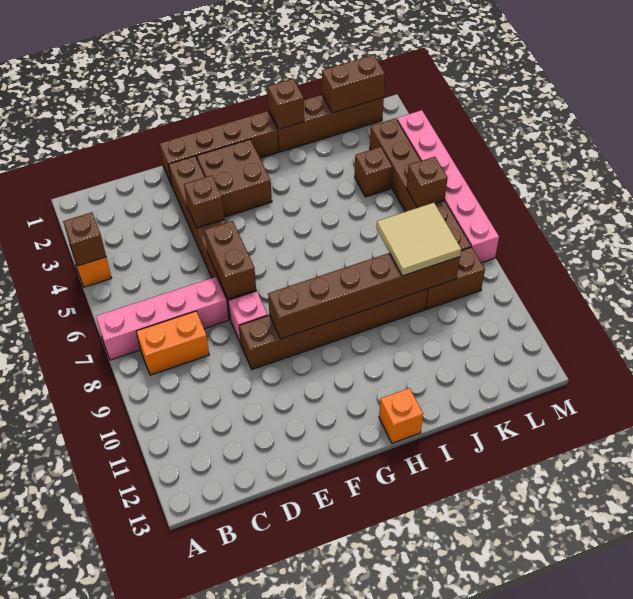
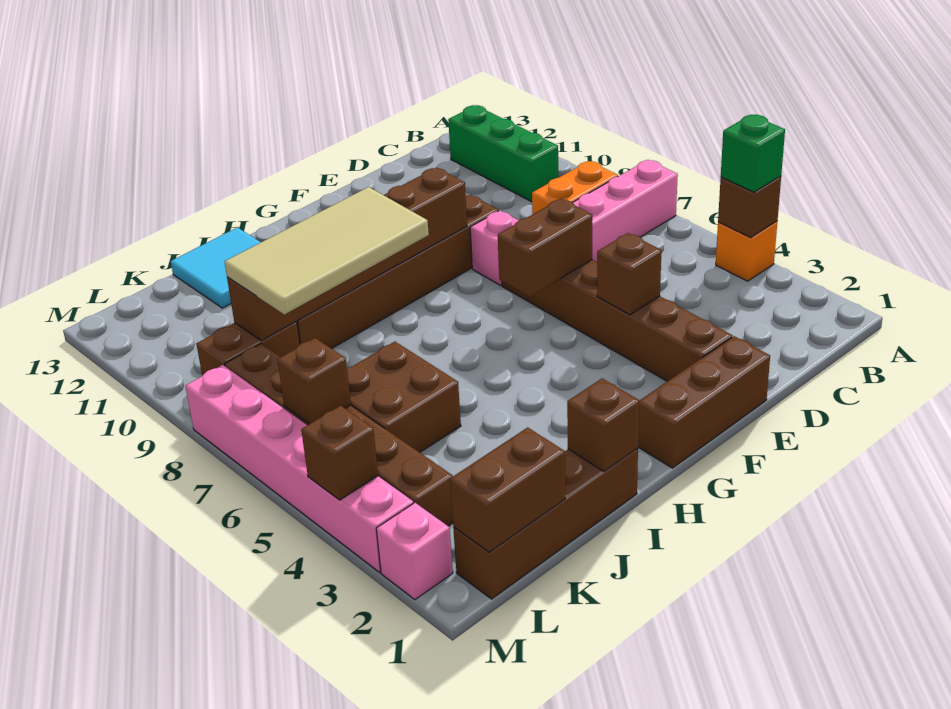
none -> green brick A4 level 3
none -> green brick B10:B12 level 1
brown brick E1:H1 level 1 -> brown brick E1:G1 level 1
brown brick E6:E7 level 2 -> brown brick E6:F6 level 2
brown brick F2:G3 level 1 -> brown brick J5:K6 level 1
orange brick H13 level 1 -> none
none -> cyan tile I12:J13 level 1
tan tile J8:K9 level 3 -> tan tile H8:K9 level 3
brown brick K4 level 1 -> brown brick M4 level 2
none -> pink brick M2 level 1

